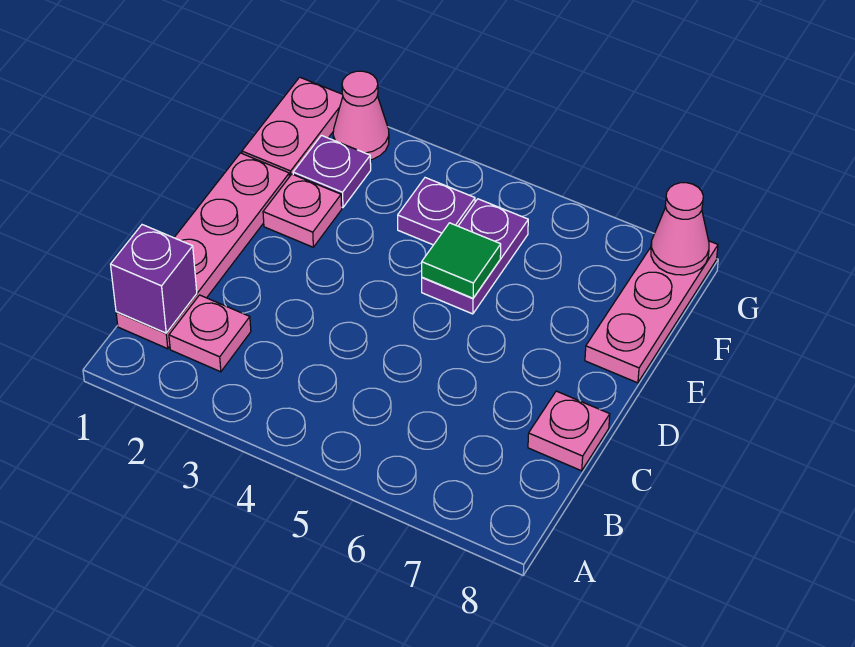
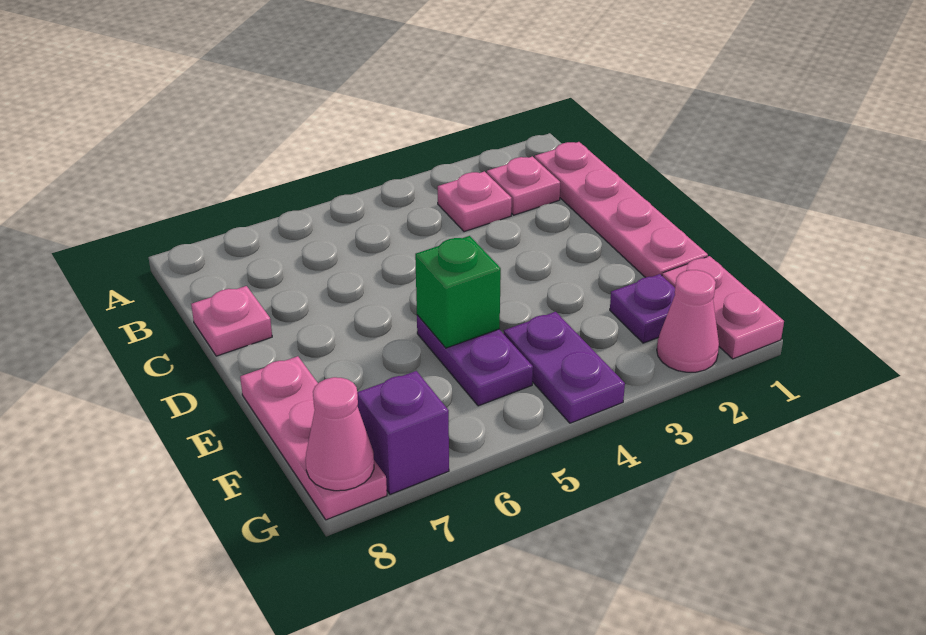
purple brick B1 level 2 -> purple brick G7 level 1
pink plate E2 level 1 -> pink plate B3 level 1
green tile E5 level 2 -> green brick E5 level 2
purple plate F4 level 1 -> purple plate F4:G4 level 1

